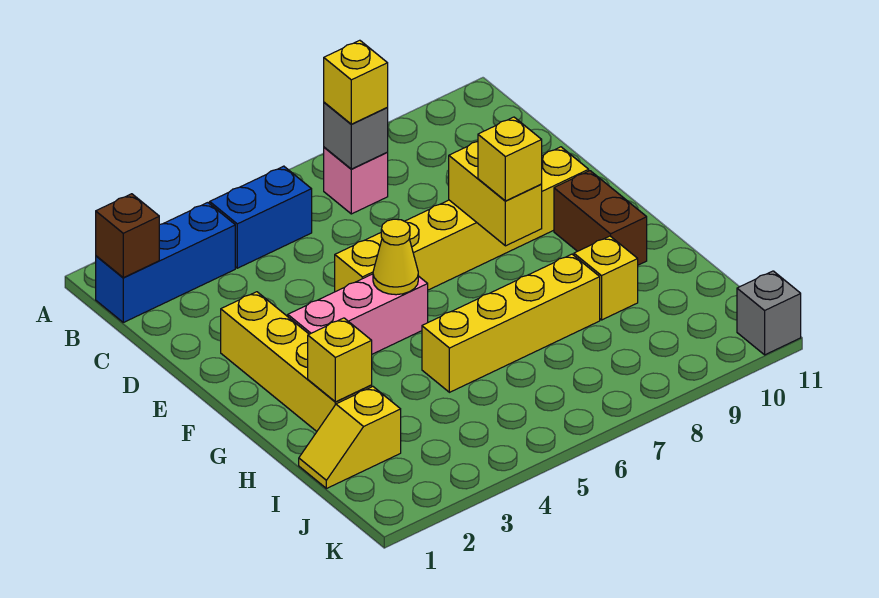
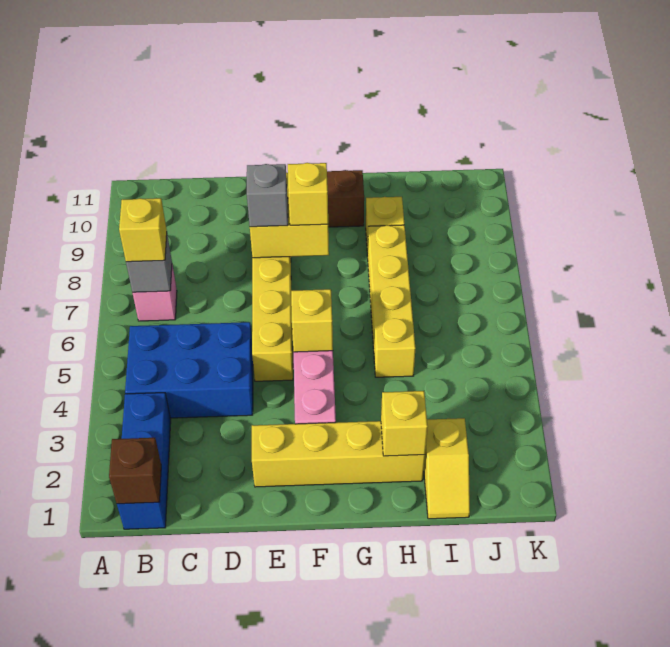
blue brick B4:B5 level 1 -> blue brick B4:D5 level 1
yellow cone F5 level 2 -> yellow brick F5 level 2
grey brick K11 level 1 -> grey brick E8 level 3

